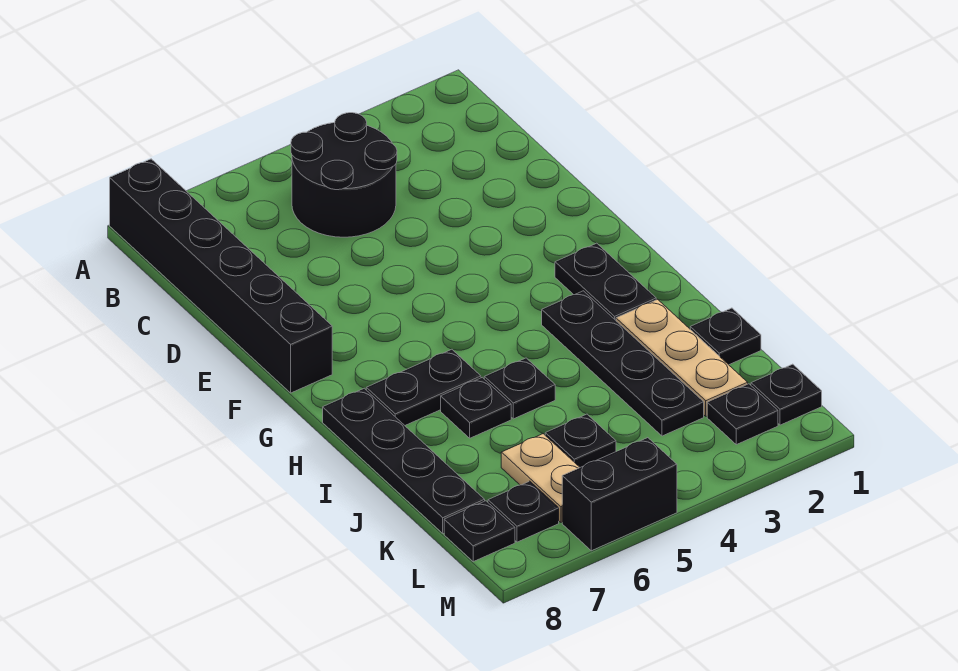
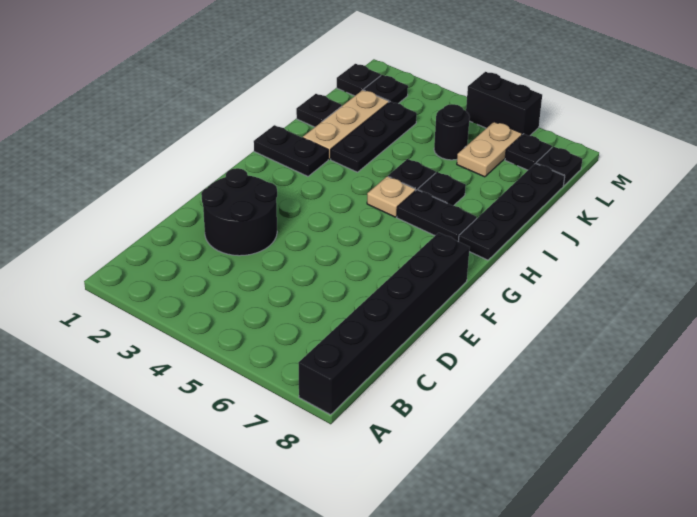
black round brick B4:C5 level 1 -> black round brick D2:E3 level 1
black plate G2:H2 level 1 -> black plate H1:H2 level 1
black plate H3:K3 level 1 -> black plate I3:K3 level 1
none -> tan plate H5 level 1
black plate K5 level 1 -> black round brick K5 level 1

